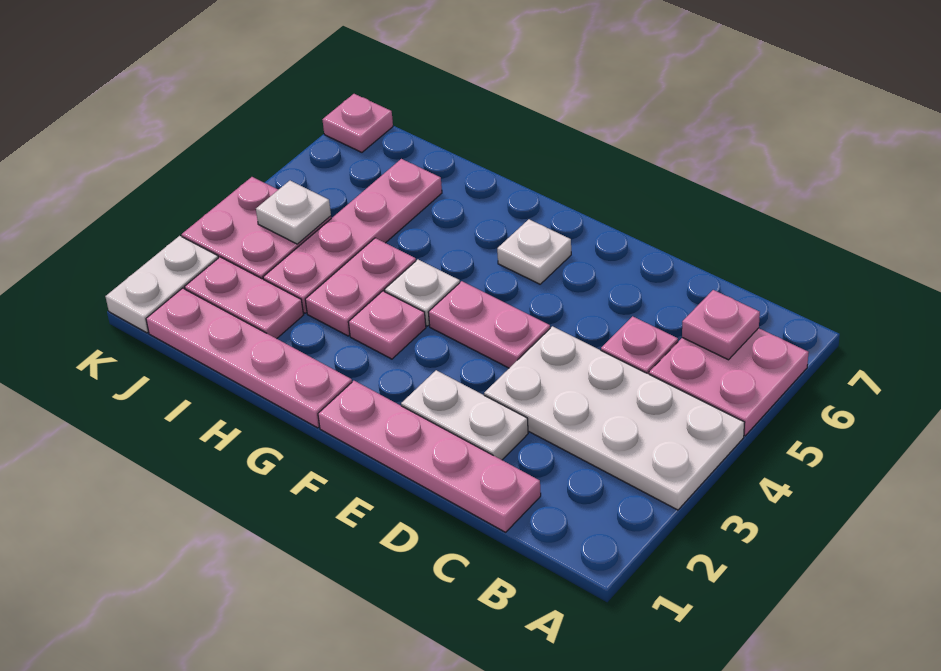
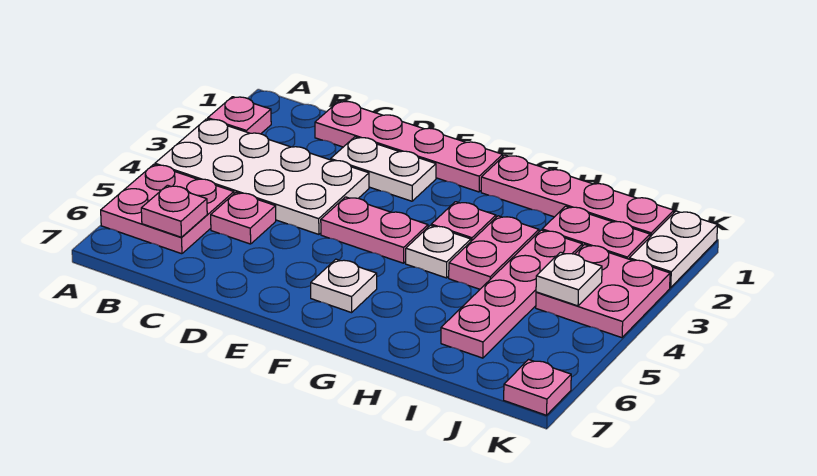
none -> pink plate A2 level 1

